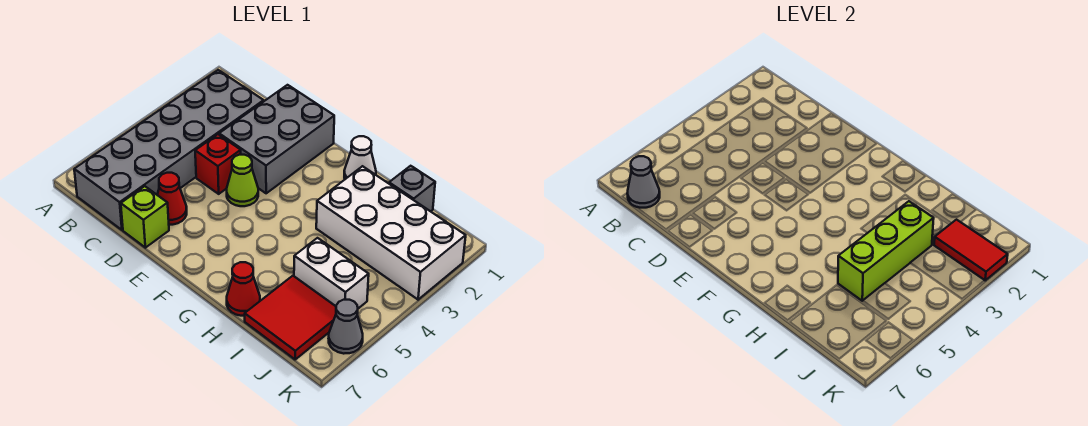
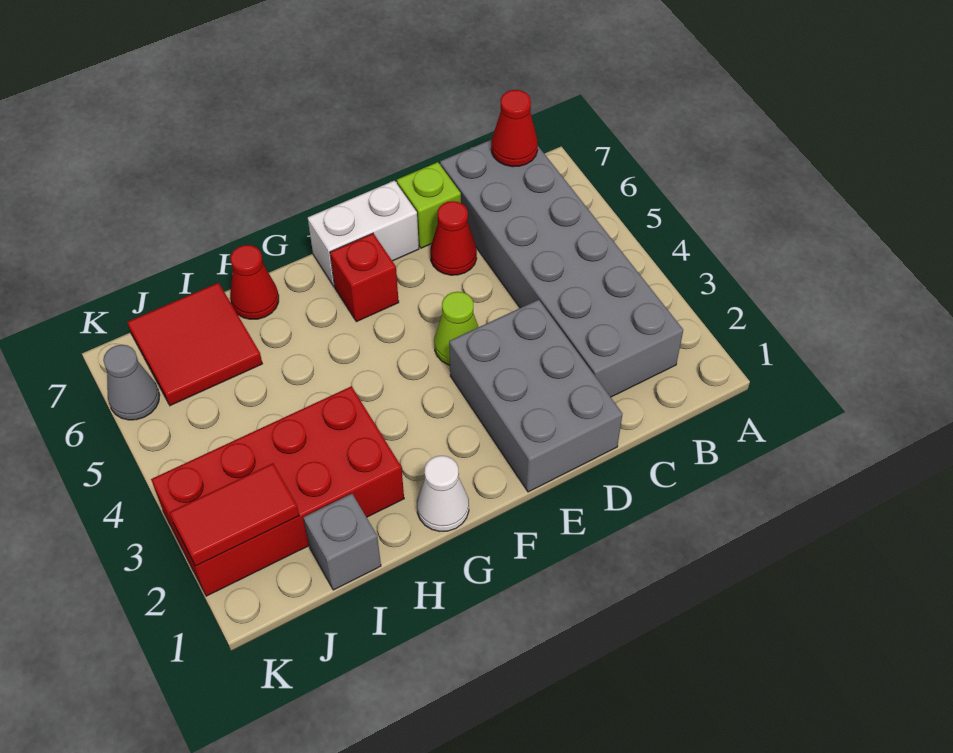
grey cone B7 level 2 -> red cone B7 level 2
red brick D4 level 1 -> red brick F6 level 1
white brick H2:K3 level 1 -> red brick H2:K3 level 1
lime brick I3:I5 level 2 -> none
white brick I5:J5 level 1 -> white brick E7:F7 level 1

